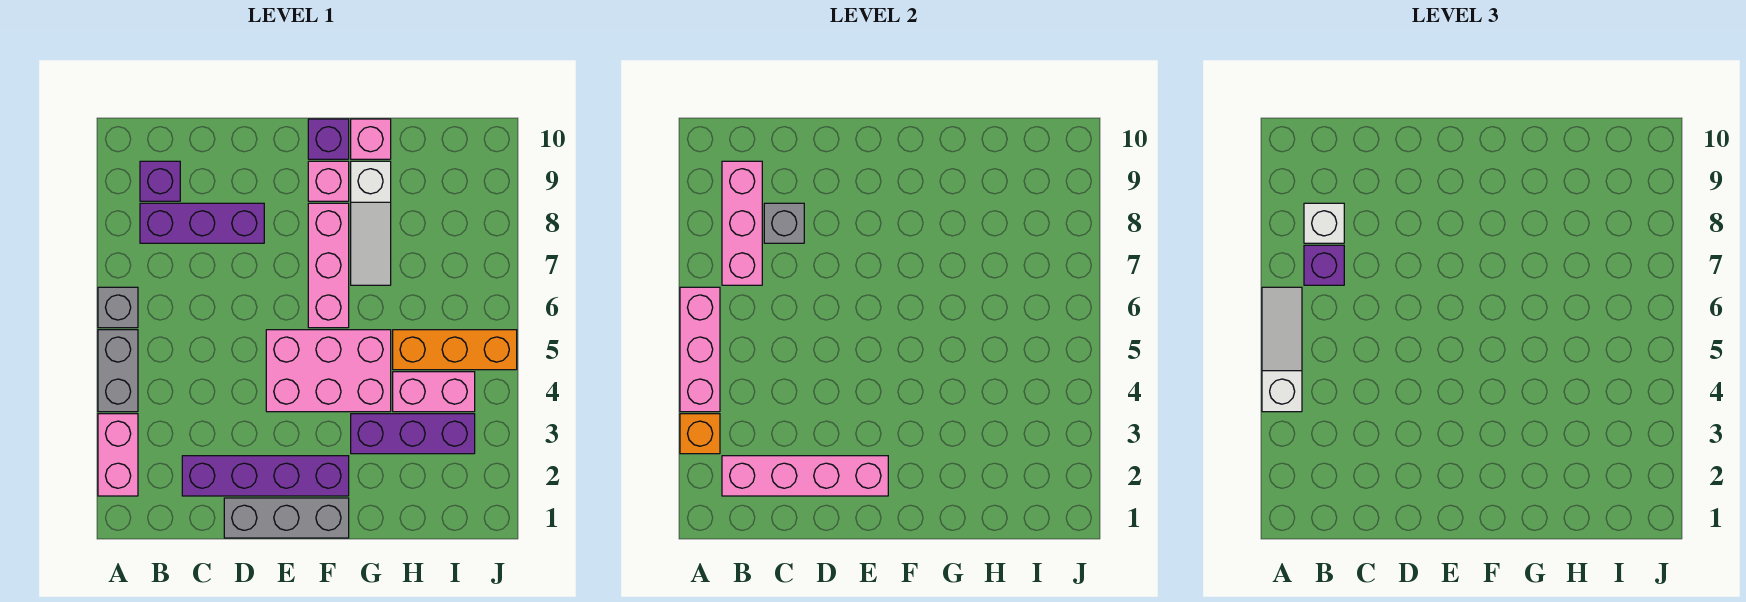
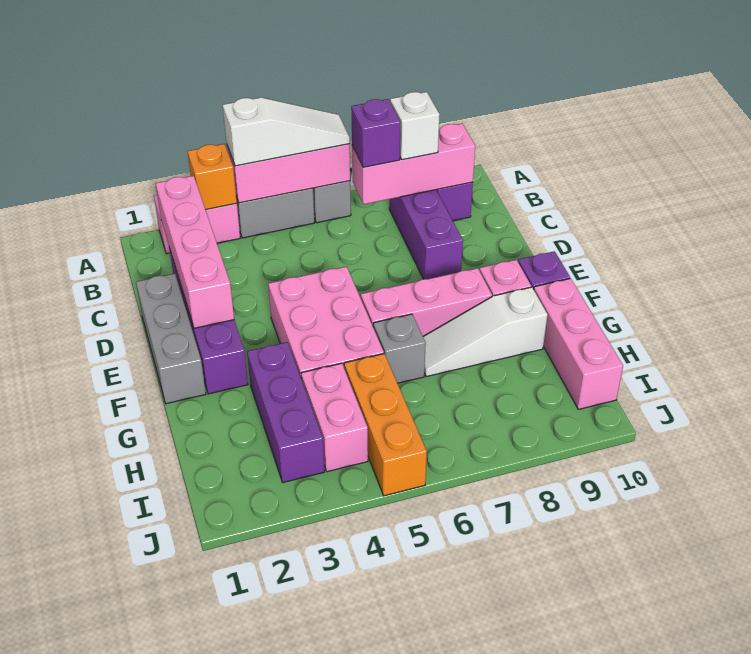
grey brick C8 level 2 -> grey brick G6 level 1
pink brick G10 level 1 -> pink brick G10:I10 level 1

